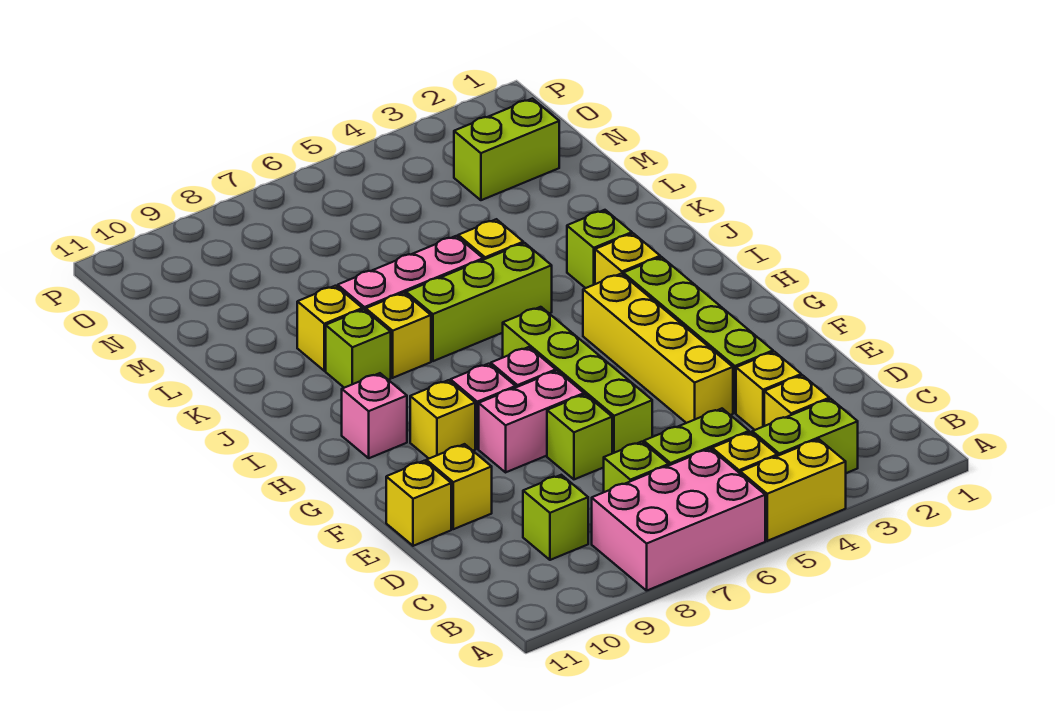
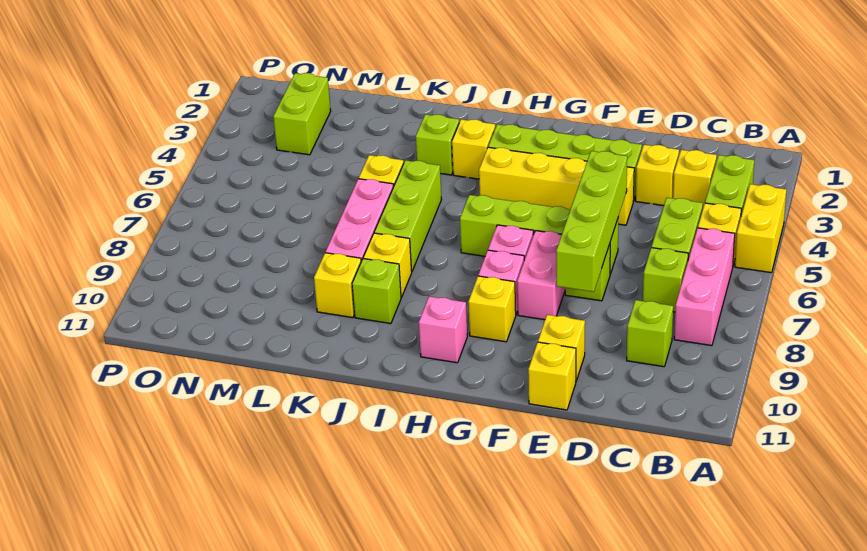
pink brick A6:B8 level 1 -> pink brick B6:B8 level 1
none -> lime brick E5:E8 level 2

